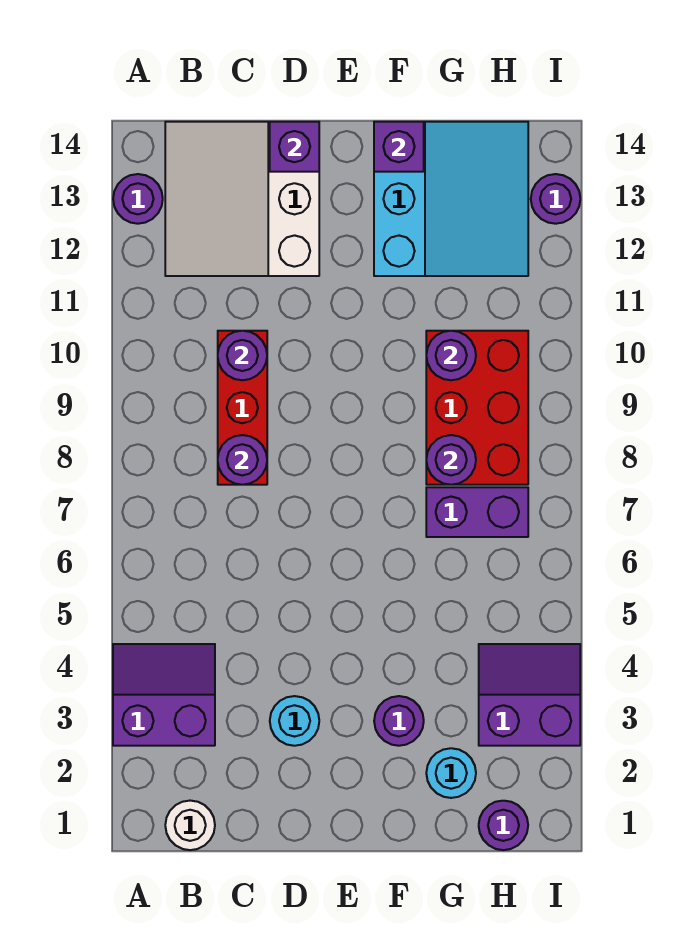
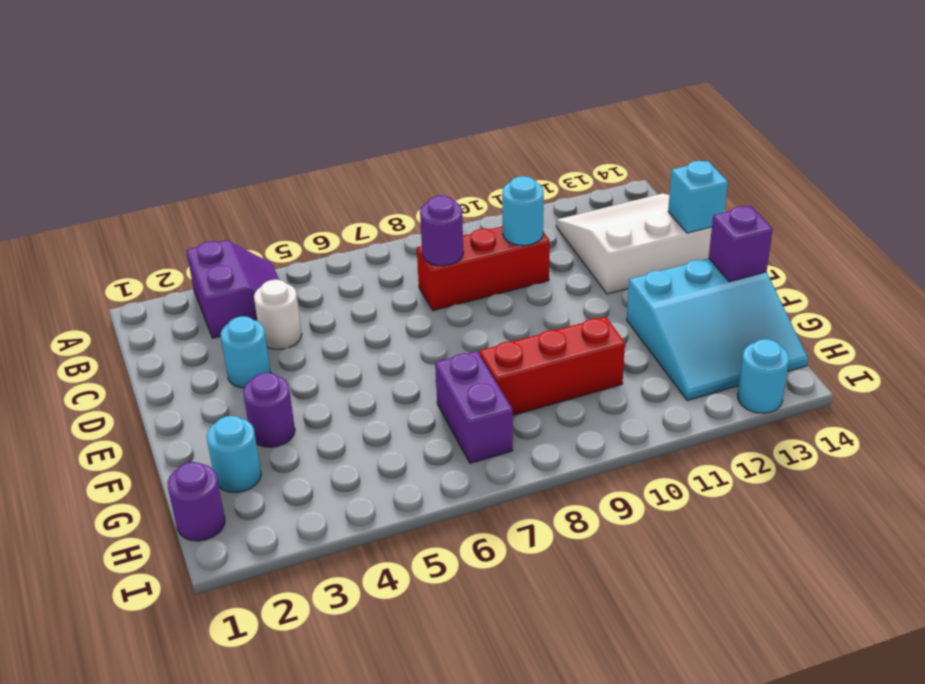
purple round brick A13 level 1 -> none
white round brick B1 level 1 -> white round brick C4 level 1
purple round brick C10 level 2 -> cyan round brick C10 level 2
purple brick D14 level 2 -> cyan brick D14 level 2
red brick G8:H10 level 1 -> red brick G8:G10 level 1
purple round brick G8 level 2 -> none
purple round brick G10 level 2 -> none
purple slope H3:I4 level 1 top 3 -> none
purple round brick I13 level 1 -> cyan round brick I13 level 1

